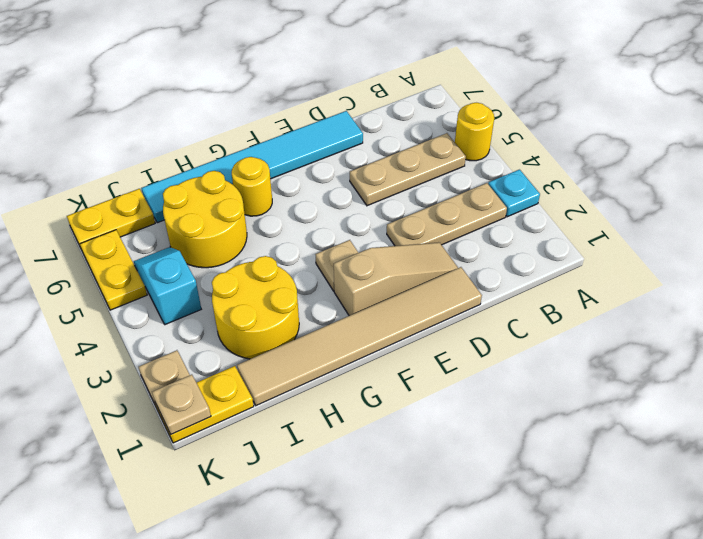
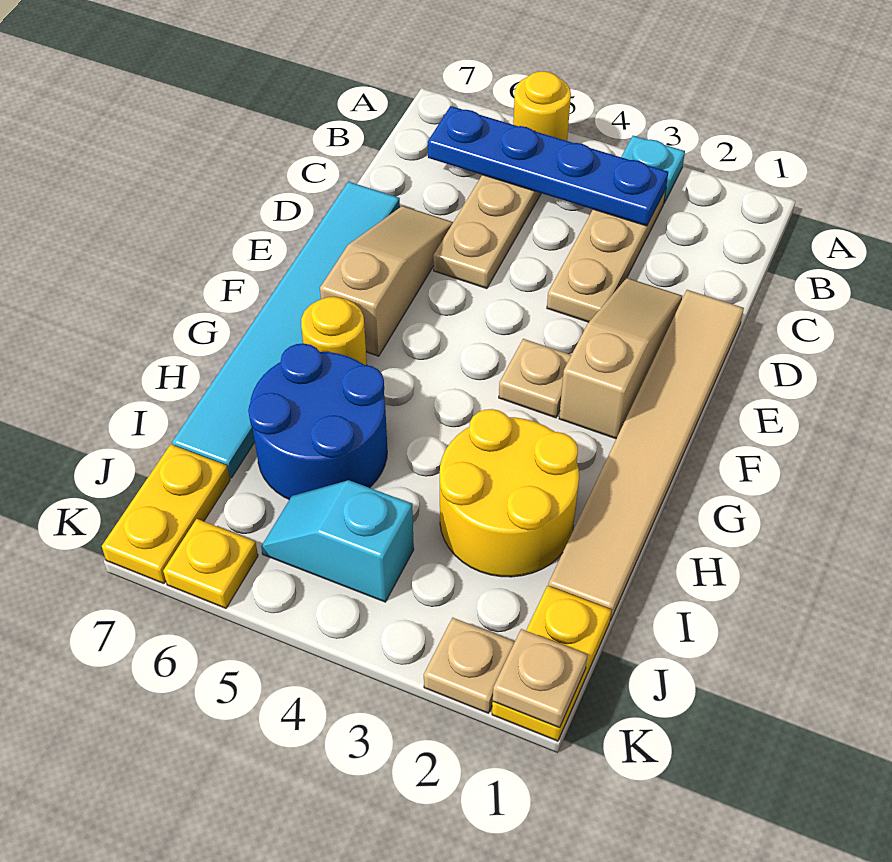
none -> blue plate B3:B6 level 2
none -> tan slope D6:F6 level 1 top F
yellow round brick H5:I6 level 1 -> blue round brick H5:I6 level 1
yellow plate K5:K6 level 1 -> yellow plate K6 level 1

